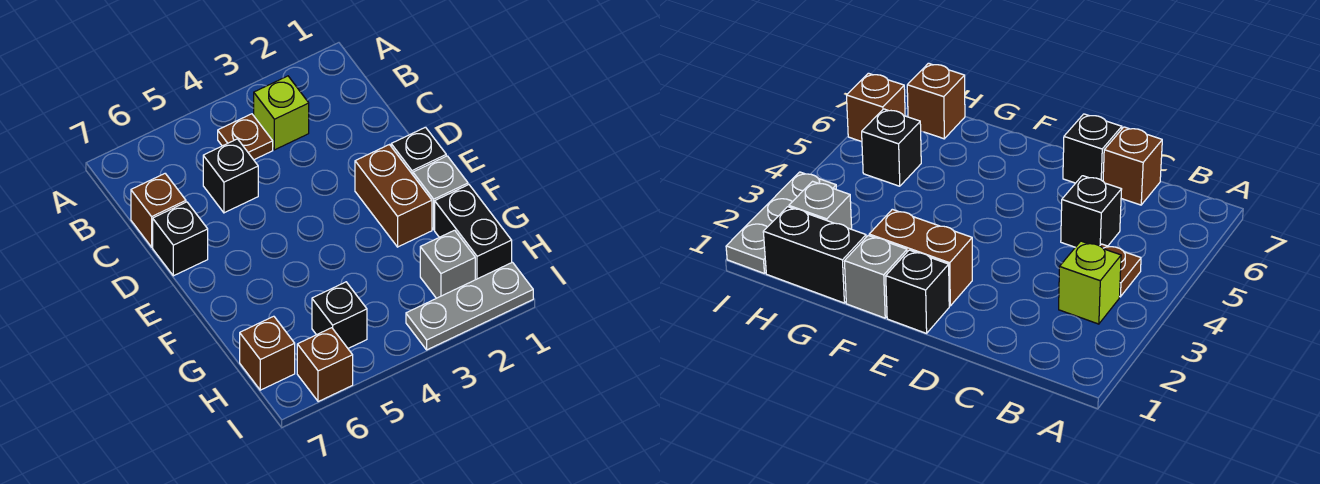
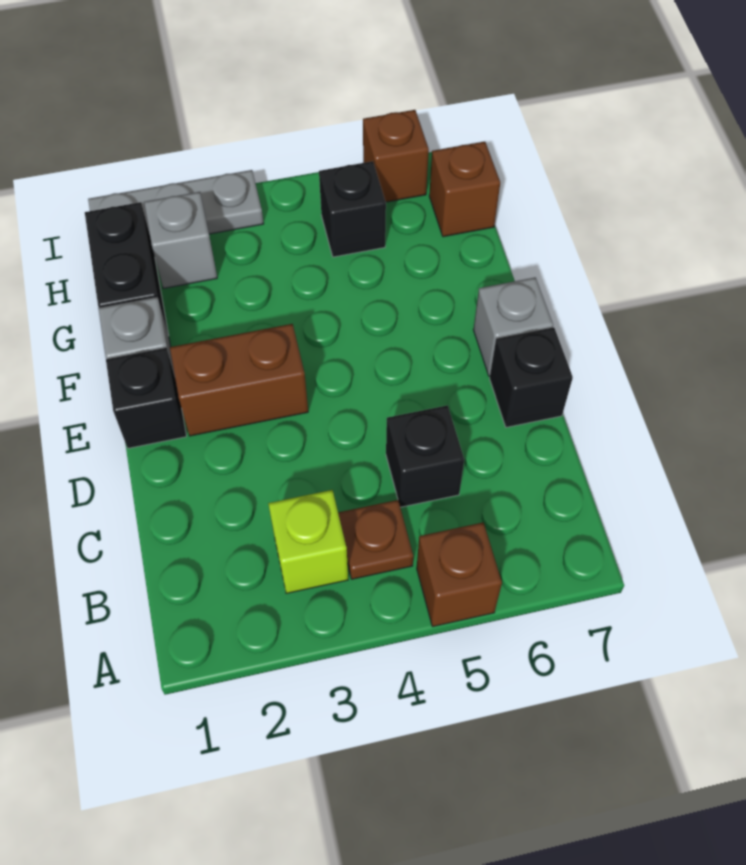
brown brick C7 level 1 -> brown brick A5 level 1
brown brick E2:F2 level 1 -> brown brick E2:E3 level 1
none -> grey brick E7 level 1

